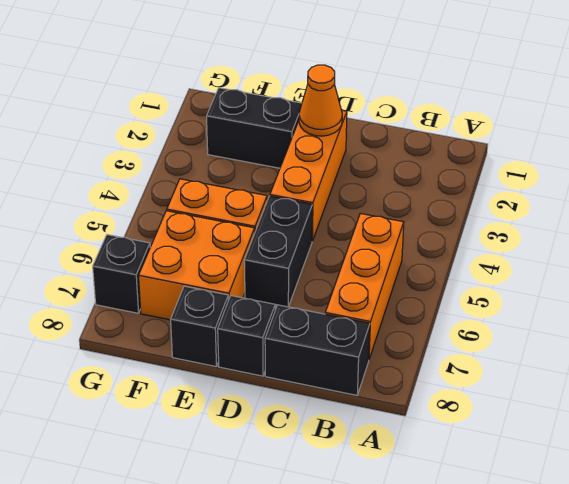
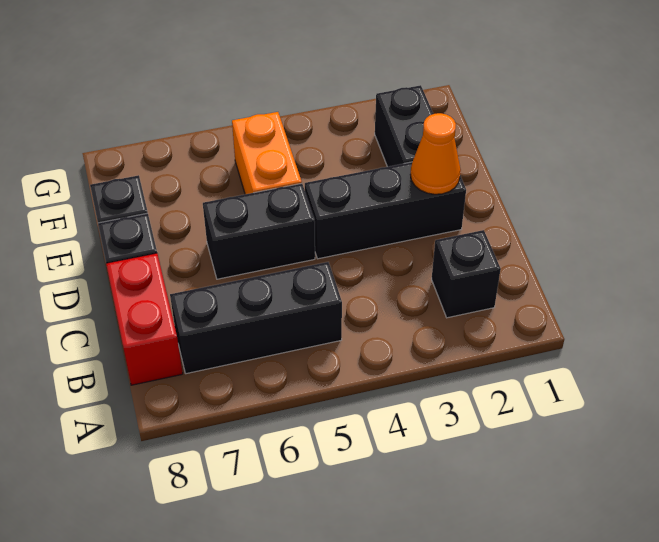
orange brick B5:B7 level 1 -> black brick B5:B7 level 1
black brick B8:C8 level 1 -> red brick B8:C8 level 1
orange brick D2:D4 level 1 -> black brick D2:D4 level 1
orange brick E6:F7 level 1 -> none
black brick G7 level 1 -> black brick B2 level 1

